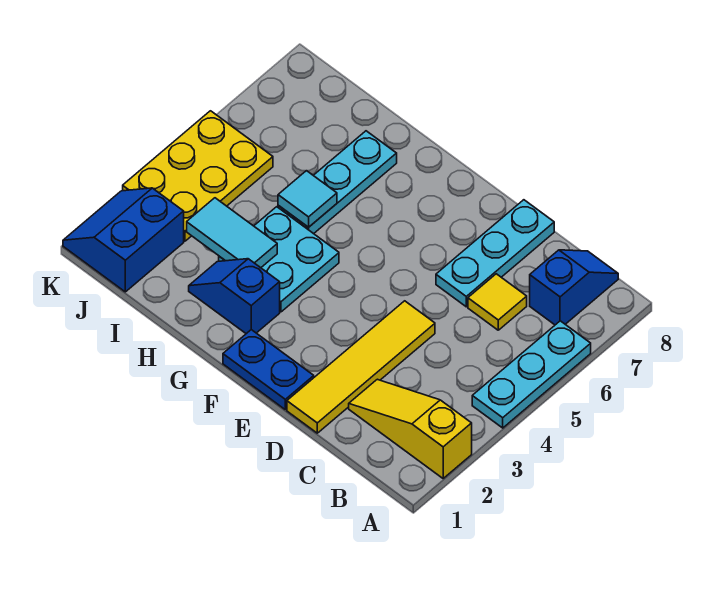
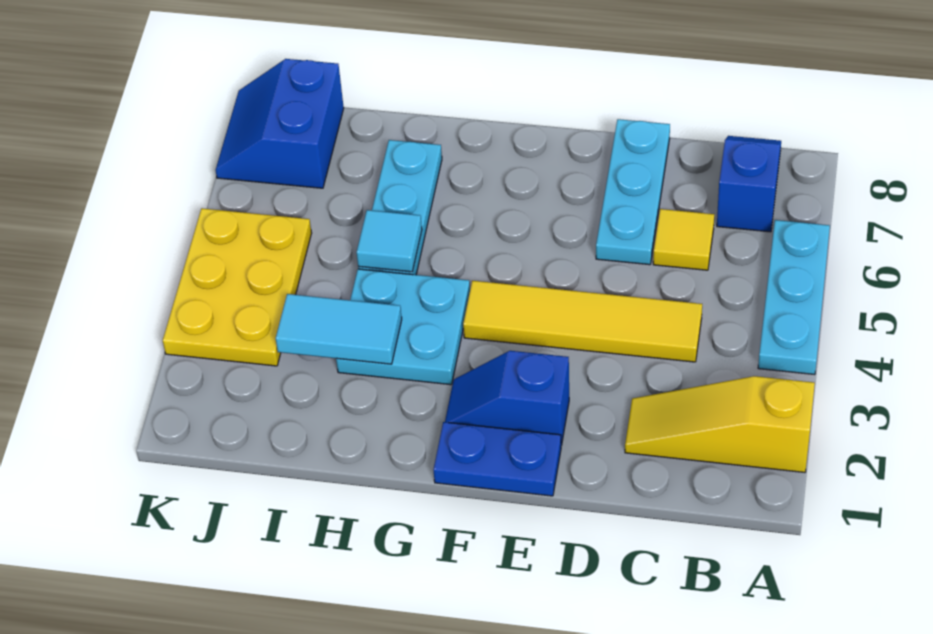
yellow tile D1:D4 level 1 -> yellow tile C4:F4 level 1
blue slope G2:H2 level 1 top G -> blue slope E2:F2 level 1 top E
blue slope J1:K2 level 1 top J -> blue slope J7:K8 level 1 top J

